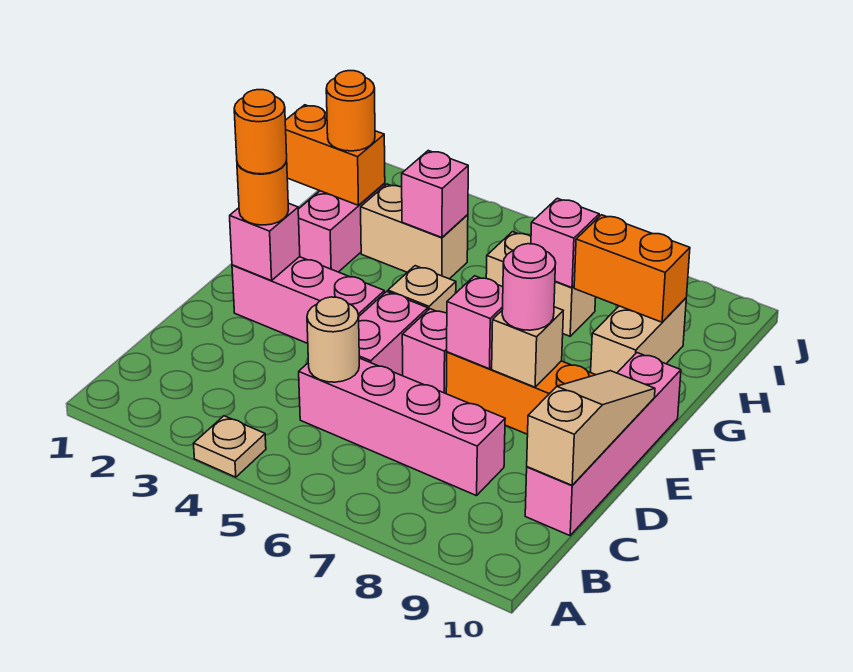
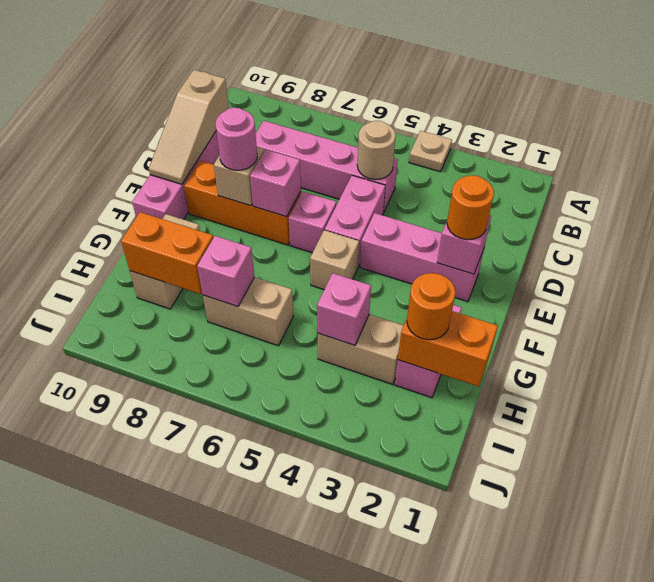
orange round brick E2 level 4 -> none

